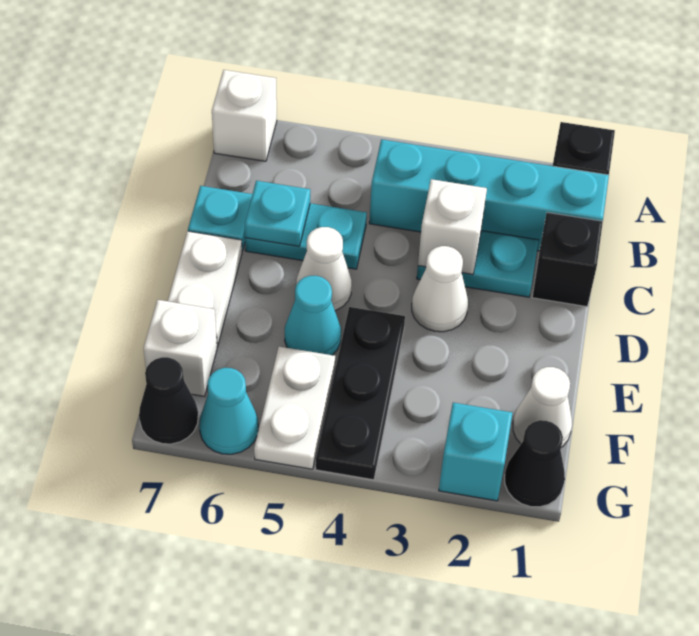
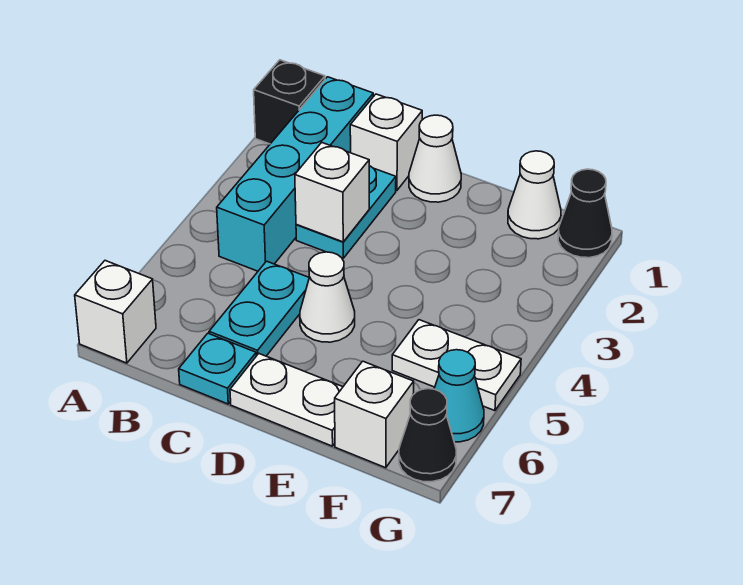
black brick C1 level 1 -> white brick C1 level 1
cyan plate C6 level 2 -> none
white cone D3 level 1 -> white cone D1 level 1
black plate E4:G4 level 1 -> none
cyan cone E5 level 1 -> none
cyan brick G2 level 1 -> none

